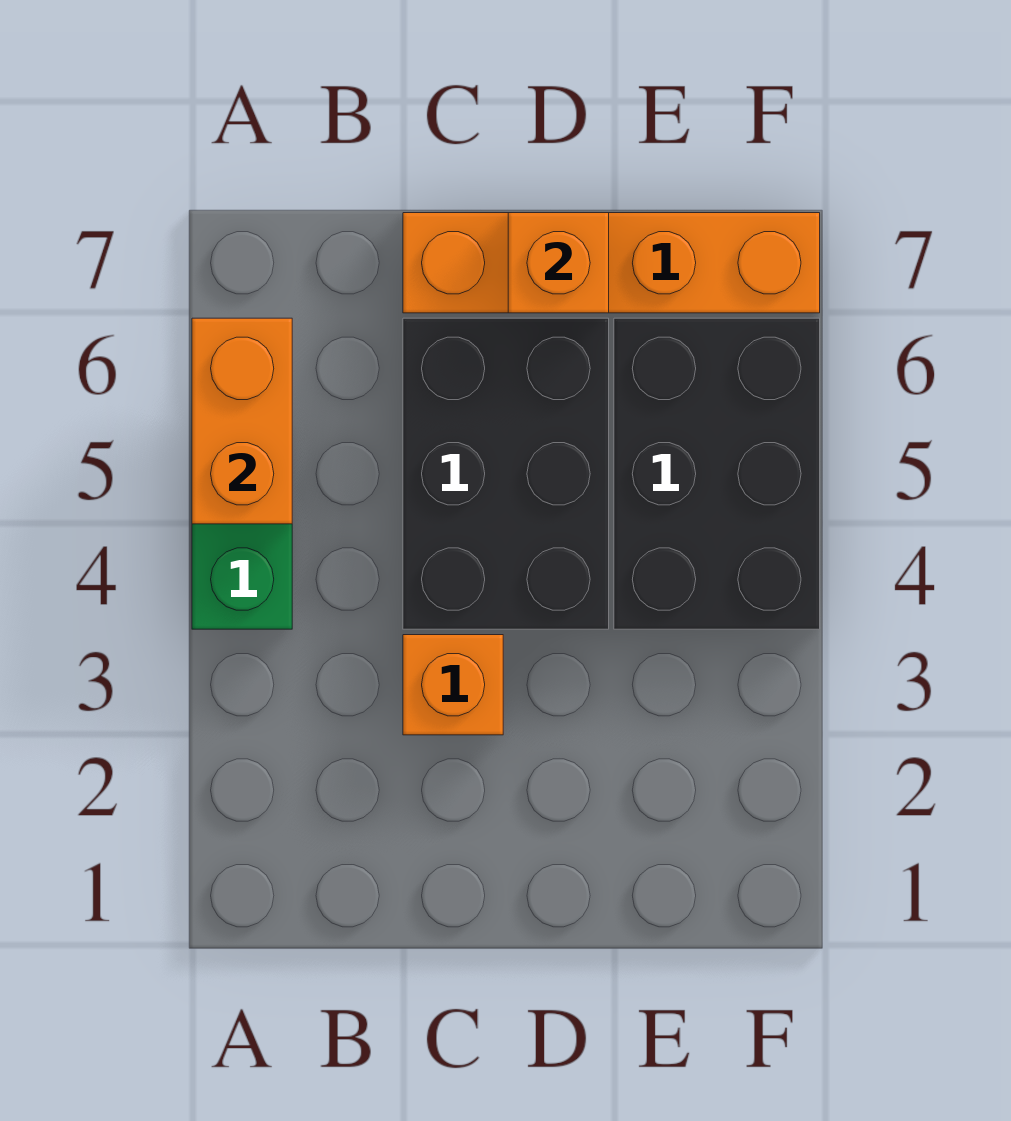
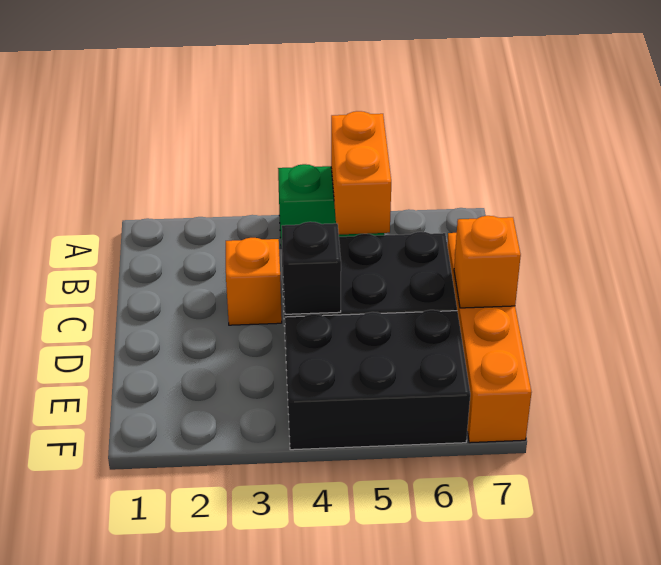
orange brick A5:A6 level 2 -> orange brick A5:B5 level 2
none -> black brick D4 level 2

